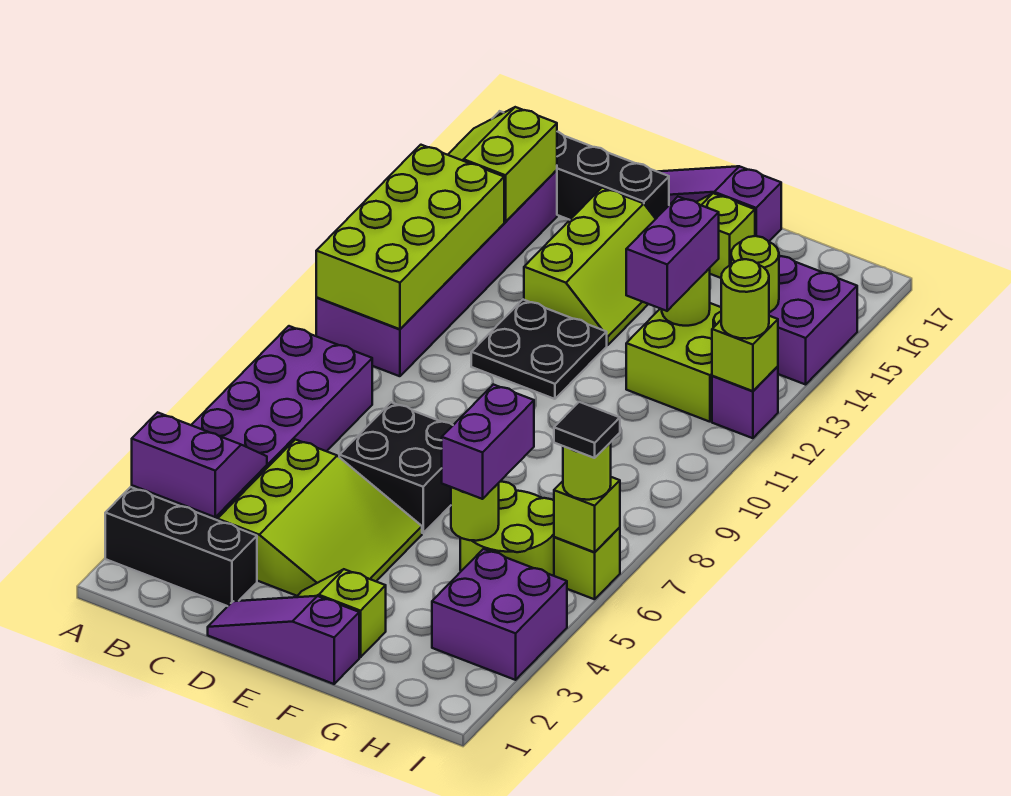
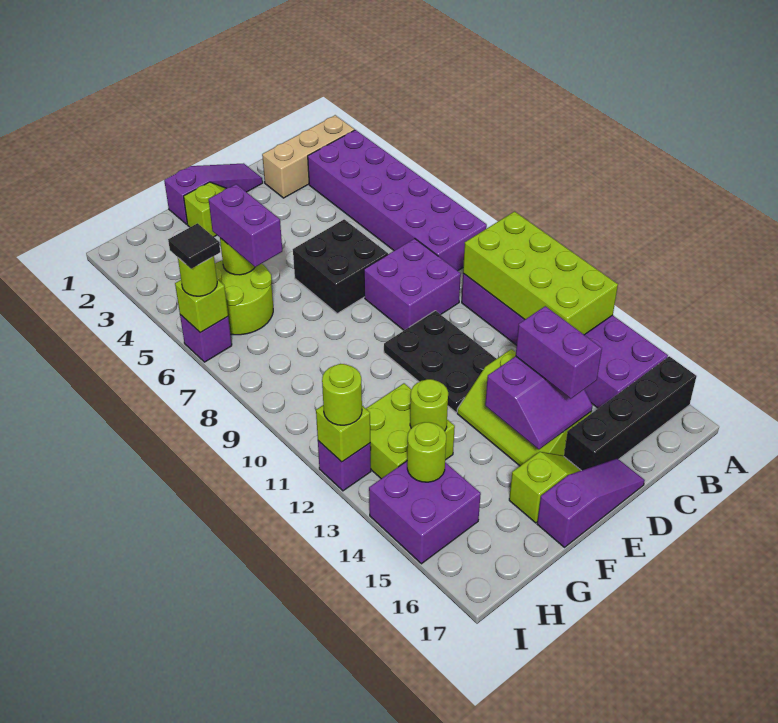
black brick A2:C2 level 1 -> tan brick A2:C2 level 1
purple slope A3:B4 level 2 top 3 -> purple slope D14:E15 level 2 top 14
lime slope A14:B15 level 2 top B -> none
lime slope C3:E5 level 1 top C -> none
black plate D11:E12 level 1 -> black plate D10:E12 level 1
purple brick G12:G13 level 3 -> purple brick D14:D15 level 3
purple brick H3:I4 level 1 -> purple brick C8:D9 level 1
lime brick I6 level 1 -> purple brick I6 level 1

